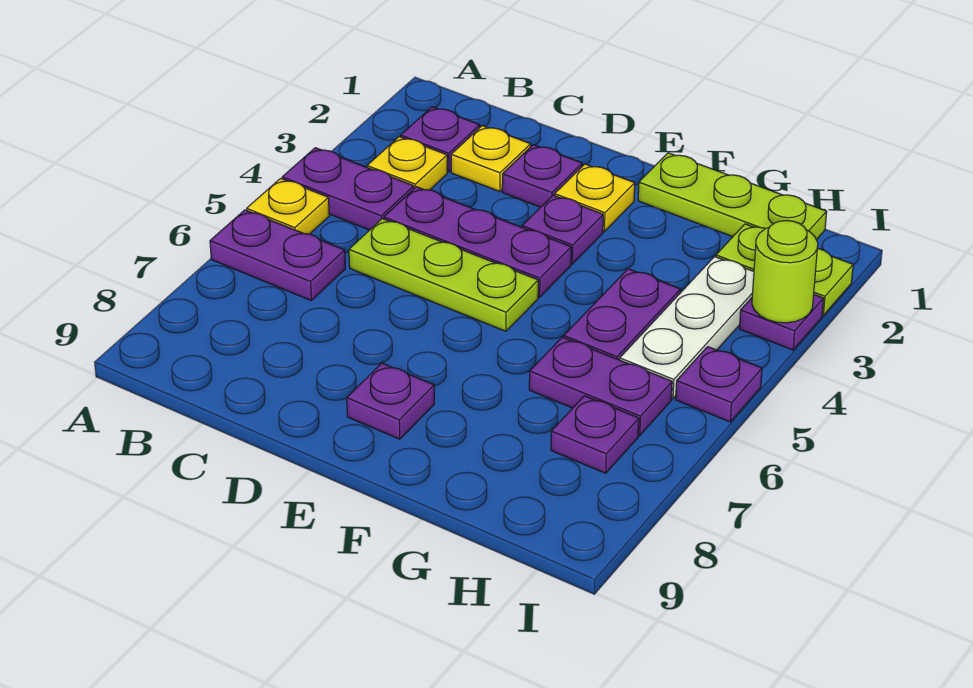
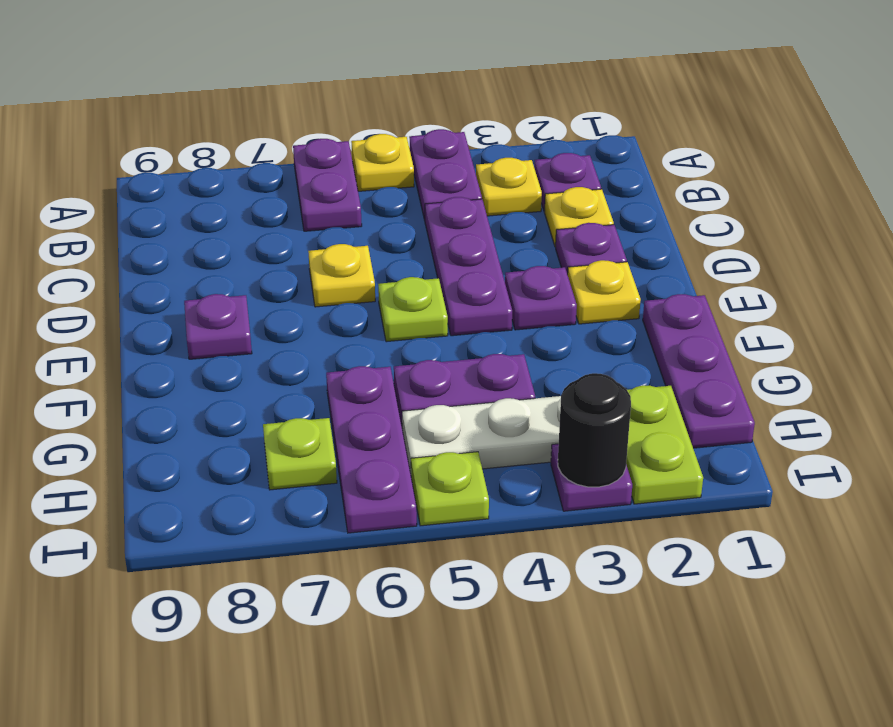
lime plate C5:E5 level 1 -> lime plate E5 level 1
none -> yellow plate D6 level 1
lime plate F1:H1 level 1 -> purple plate F1:H1 level 1
purple plate G6:H6 level 1 -> purple plate G6:I6 level 1
purple plate H7 level 1 -> lime plate H7 level 1
lime round brick I3 level 2 -> black round brick I3 level 2
purple plate I5 level 1 -> lime plate I5 level 1

